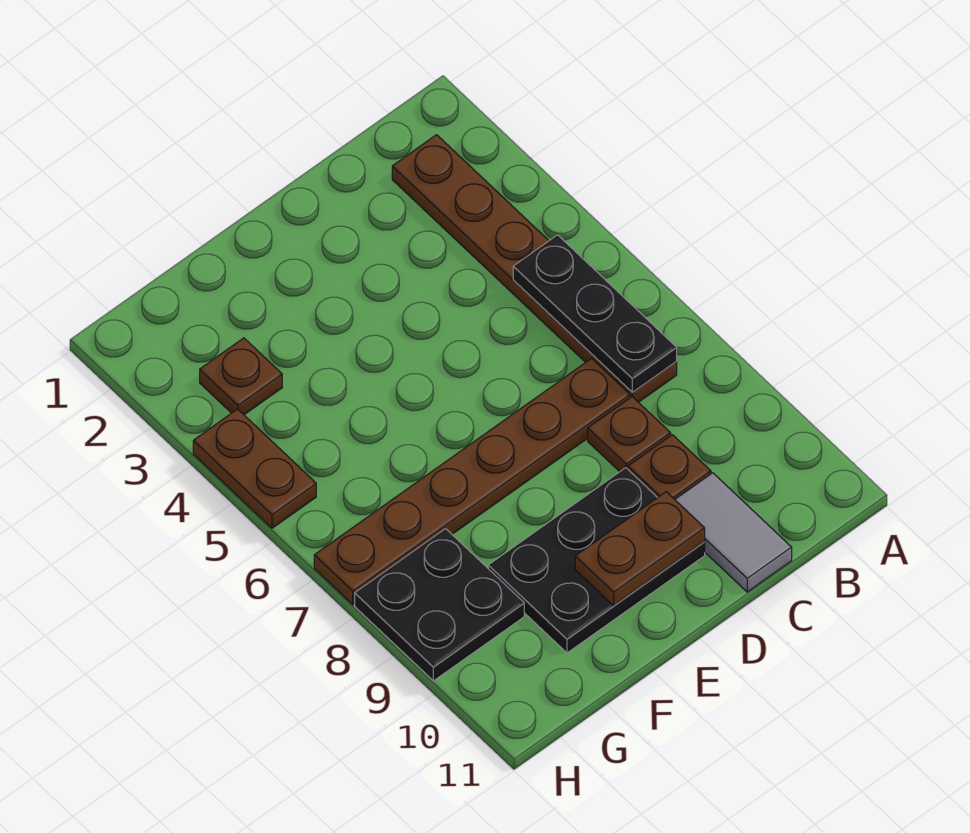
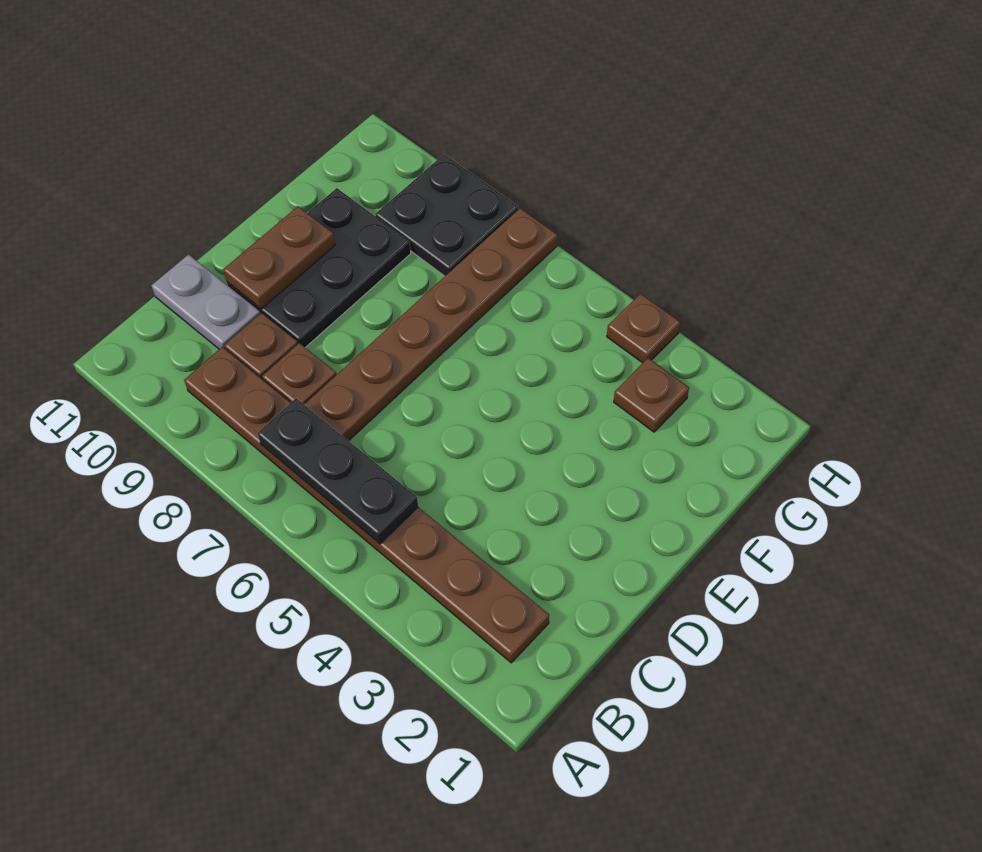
brown plate B2:B7 level 1 -> brown plate B2:B9 level 1
grey tile C10:C11 level 1 -> grey plate C10:C11 level 1
brown plate H4:H5 level 1 -> brown plate H4 level 1

